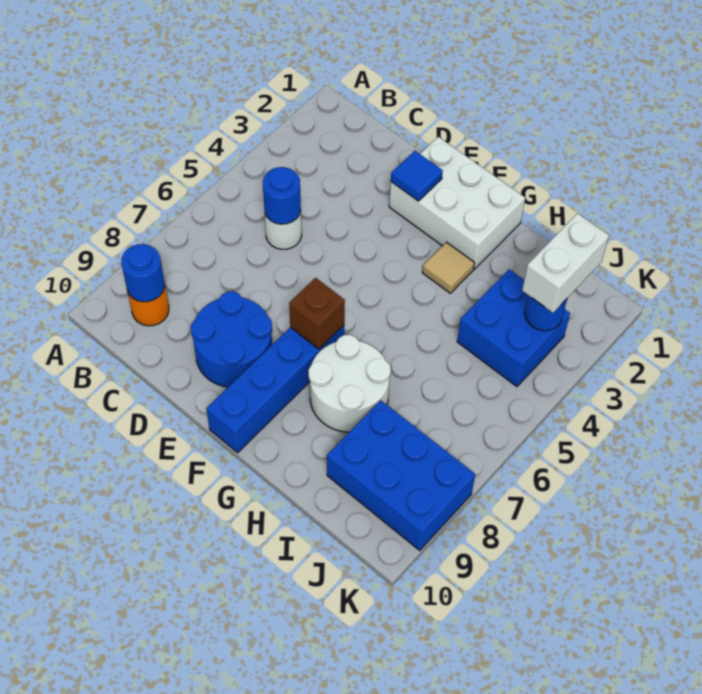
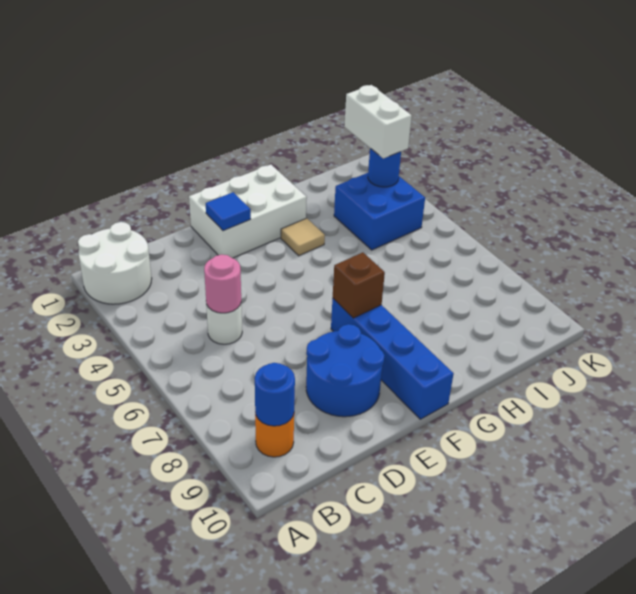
blue round brick C5 level 2 -> pink round brick C5 level 2
white round brick G7:H8 level 1 -> white round brick A1:B2 level 1
blue brick I8:K9 level 1 -> none

